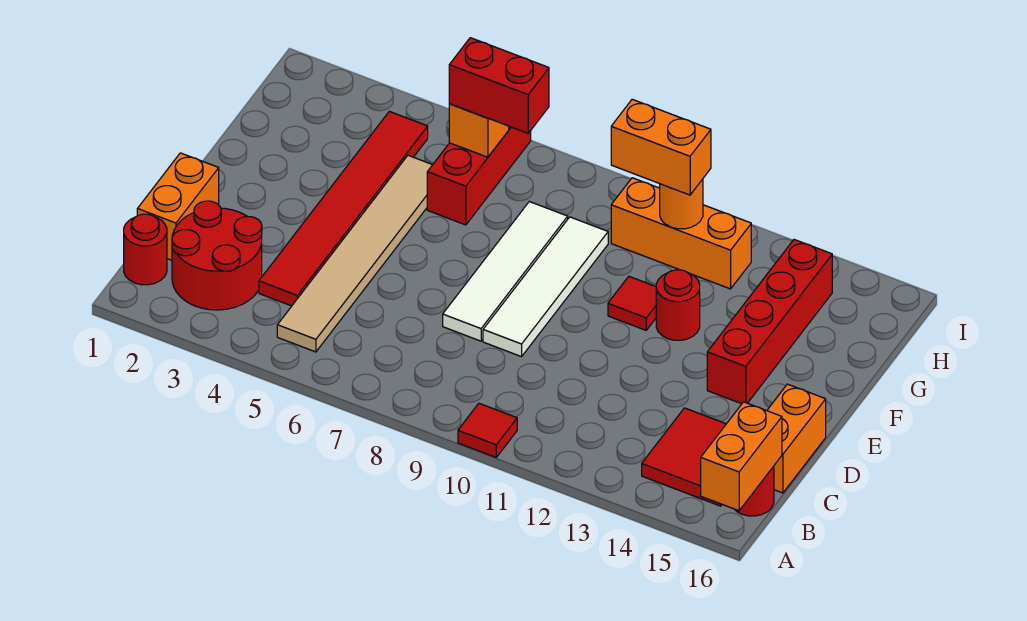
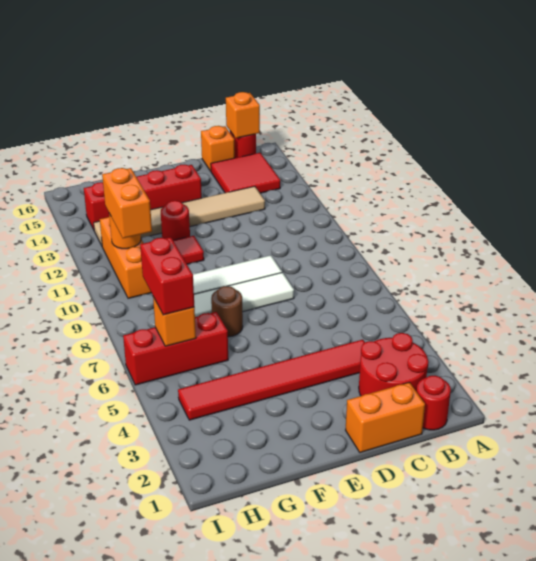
red tile A10 level 1 -> none
orange brick A16:B16 level 2 -> orange brick B16 level 2
tan tile B5:G5 level 1 -> tan tile C13:H13 level 1
orange brick C16:D16 level 1 -> orange brick C16 level 1
none -> brown round brick F7 level 1

